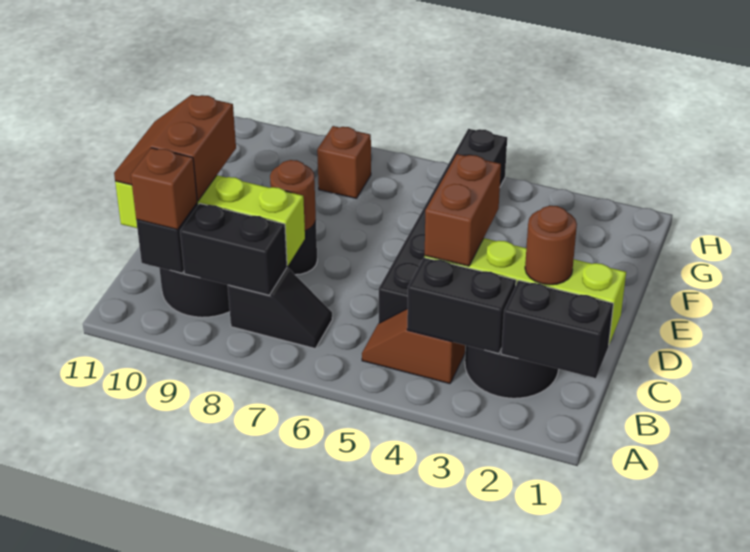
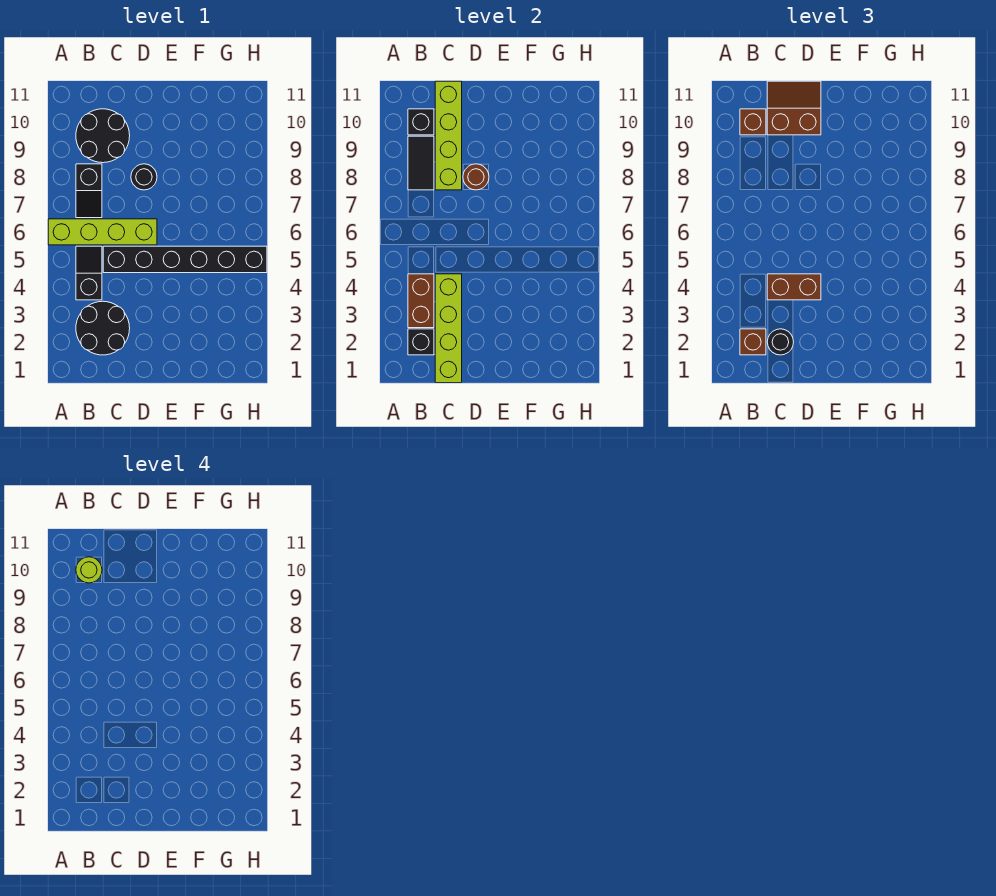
none -> lime brick A6:D6 level 1
black brick B1:B2 level 2 -> black brick B2 level 2
black brick B3:B4 level 2 -> brown brick B3:B4 level 2
brown slope B4:B5 level 1 top 4 -> black slope B4:B5 level 1 top 4
black brick B8:B9 level 2 -> black tile B8:B9 level 2
none -> lime round brick B10 level 4
brown round brick C2 level 3 -> black round brick C2 level 3
brown brick G8 level 1 -> brown brick B2 level 3

